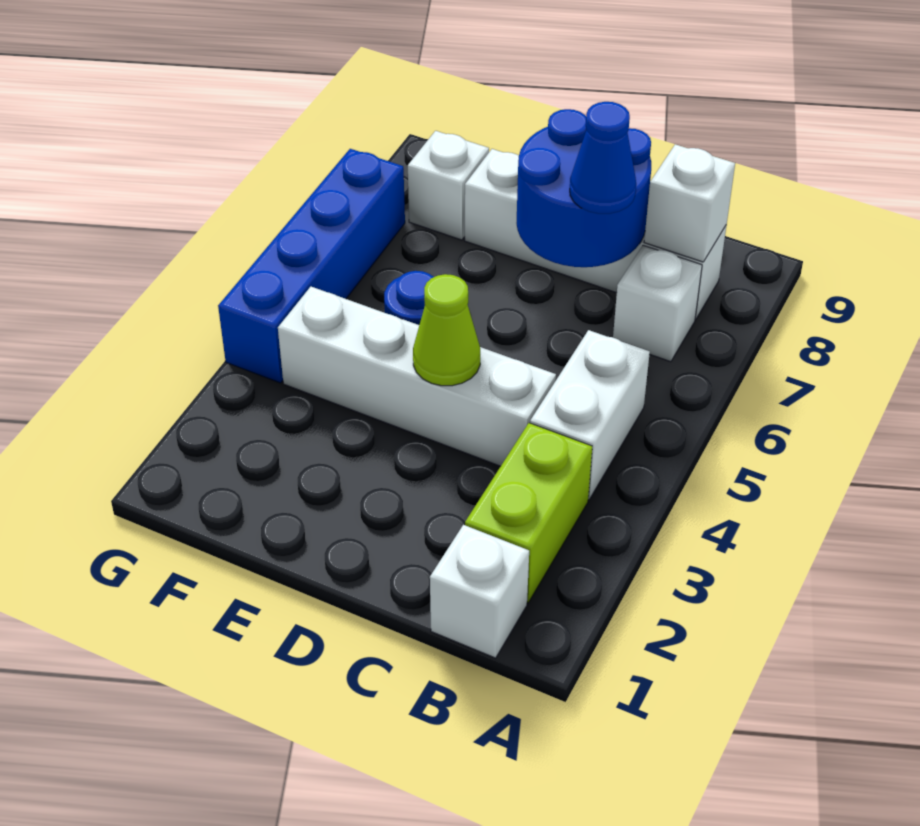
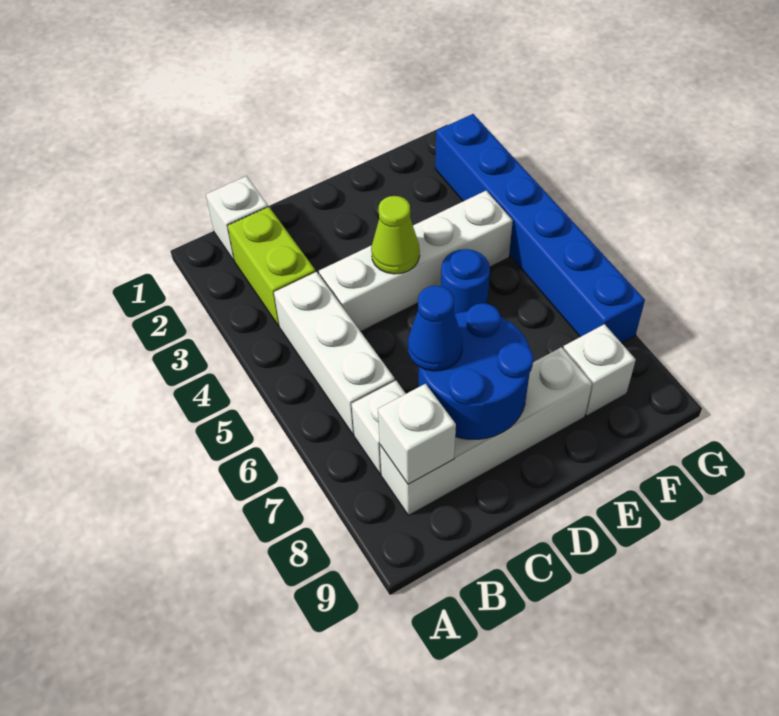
white brick B4:B5 level 1 -> white brick B4:B6 level 1
blue brick G4:G7 level 1 -> blue brick G2:G7 level 1

